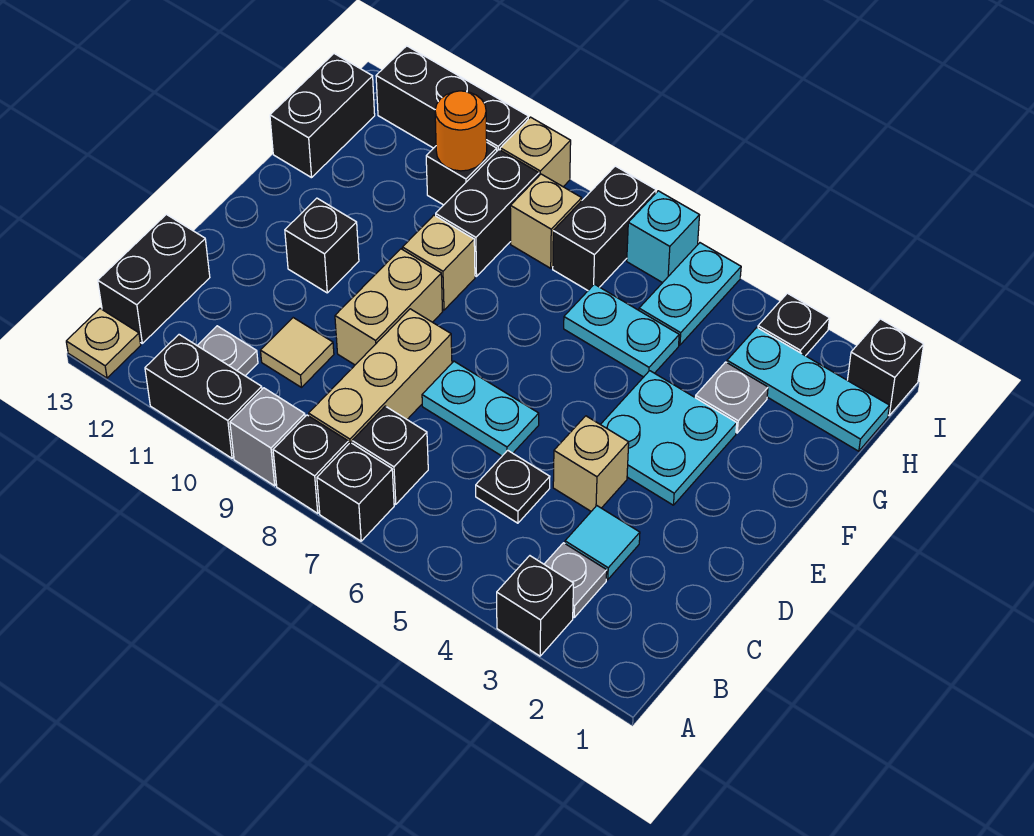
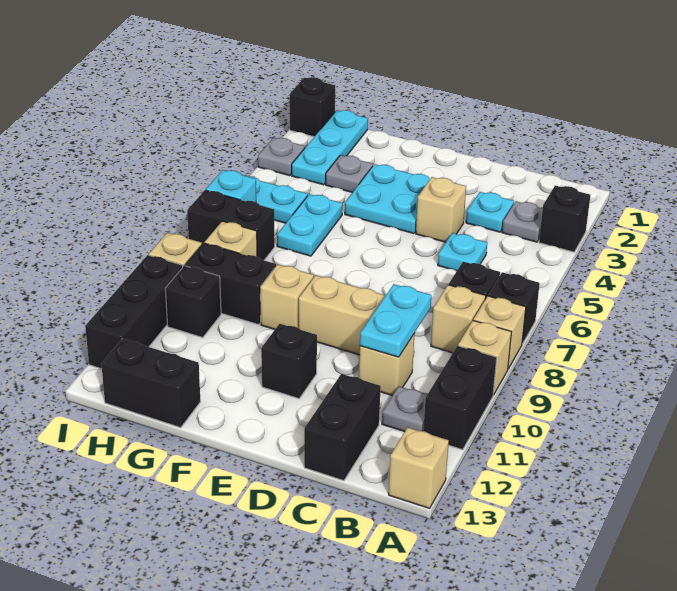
black brick A8 level 1 -> tan brick A8 level 1
grey brick A9 level 1 -> tan brick A9 level 1
tan plate A13 level 1 -> tan brick A13 level 1
tan brick B8:D8 level 1 -> tan brick B8 level 1
black brick B13:C13 level 1 -> black brick C12:C13 level 1
cyan tile C3 level 1 -> cyan plate C3 level 1
black plate C5 level 1 -> cyan plate C5 level 1
tan tile C10 level 1 -> tan brick C10 level 1
cyan plate D6:D7 level 1 -> cyan plate C9:C10 level 2
orange round brick H10 level 2 -> none
black plate I3 level 1 -> grey plate I3 level 1

